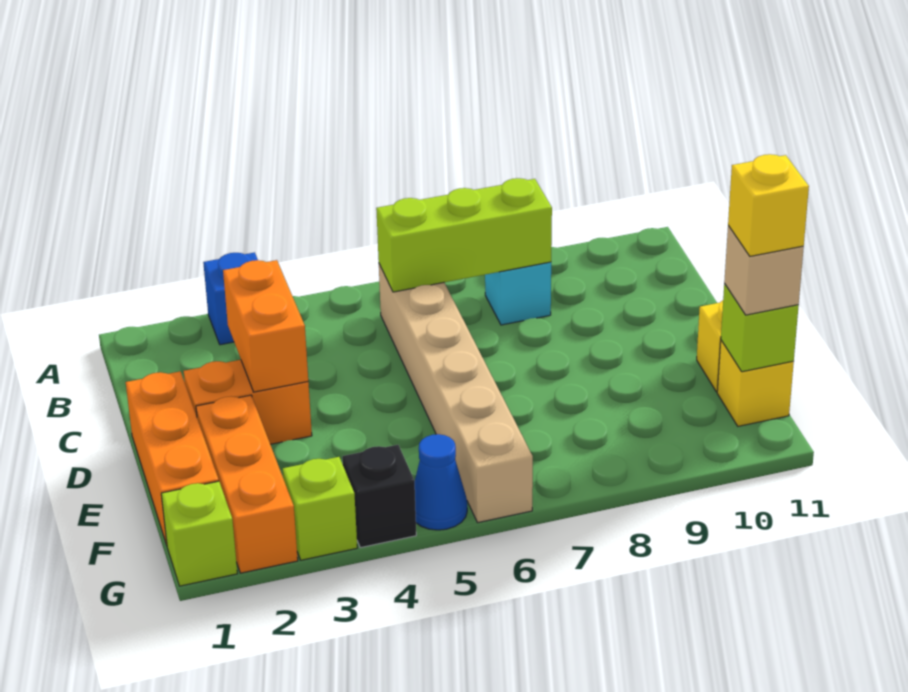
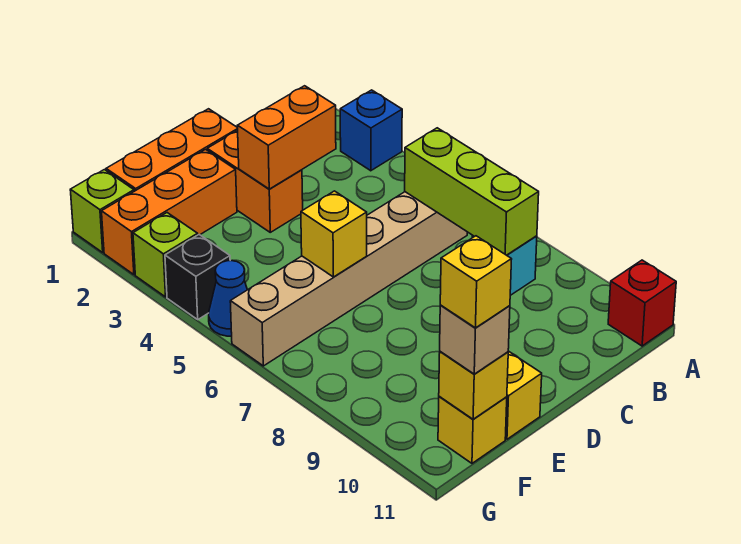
none -> red brick A11 level 1
none -> yellow brick E6 level 2
lime brick F11 level 2 -> yellow brick F11 level 2

